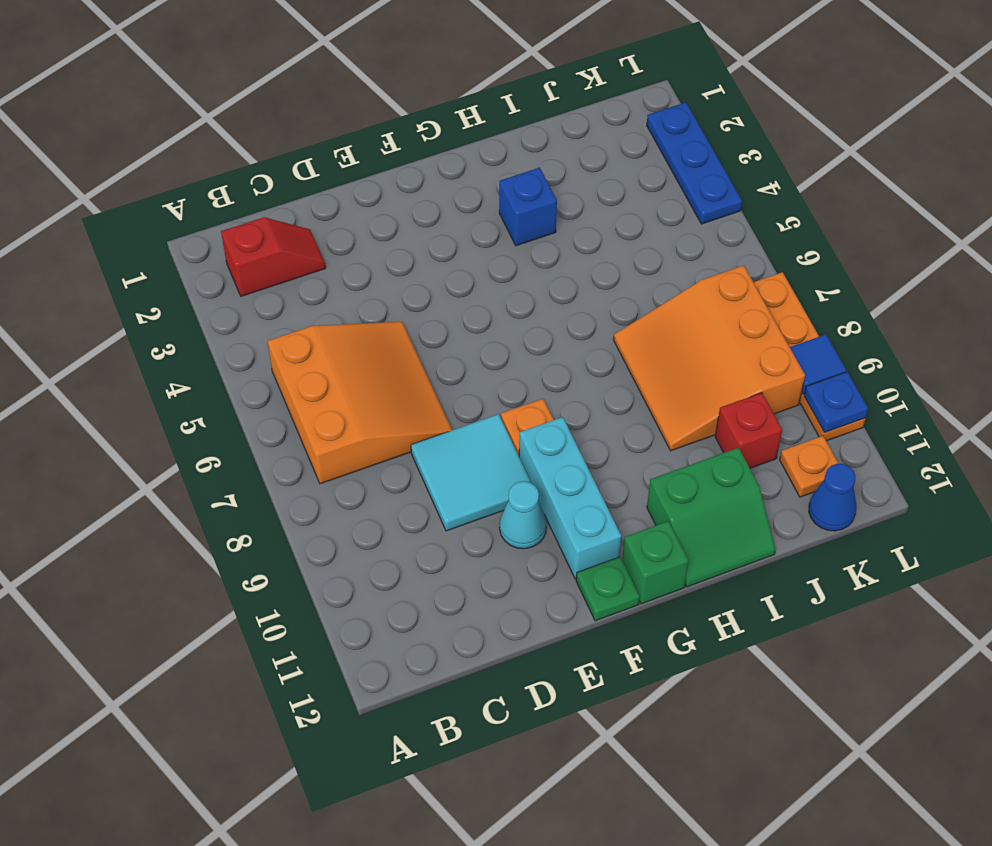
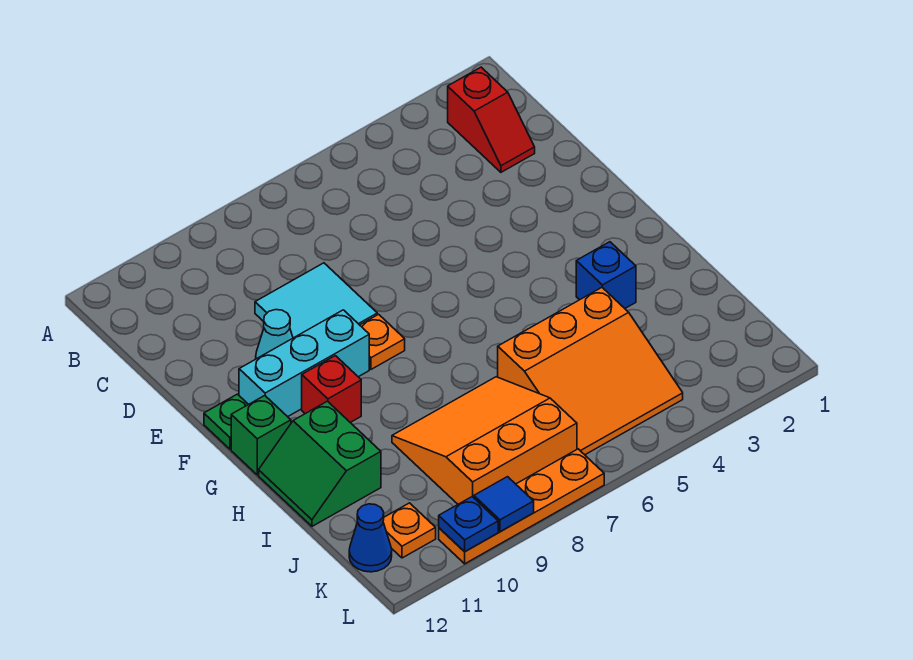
orange slope B5:D7 level 1 top B -> orange slope I4:K6 level 1 top I
red brick J10 level 1 -> red brick G10 level 1
blue plate L2:L4 level 1 -> none

